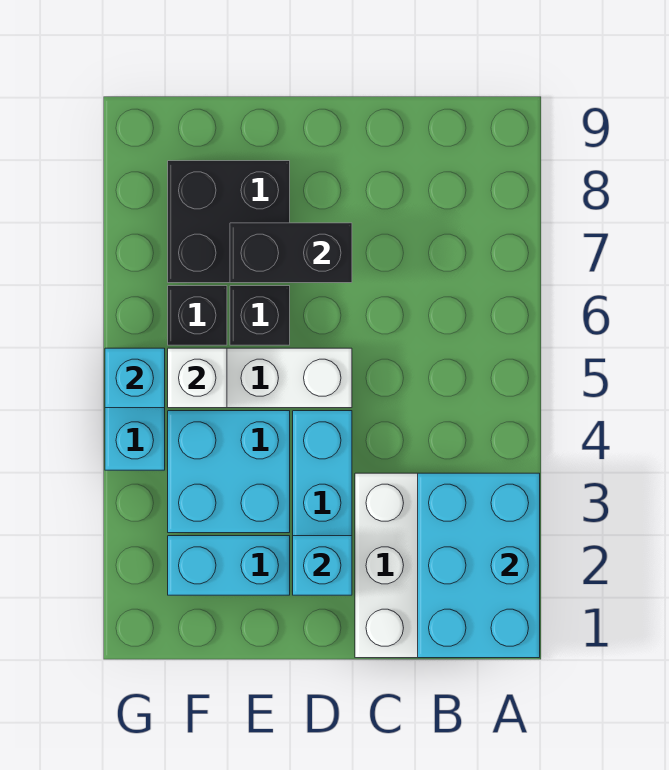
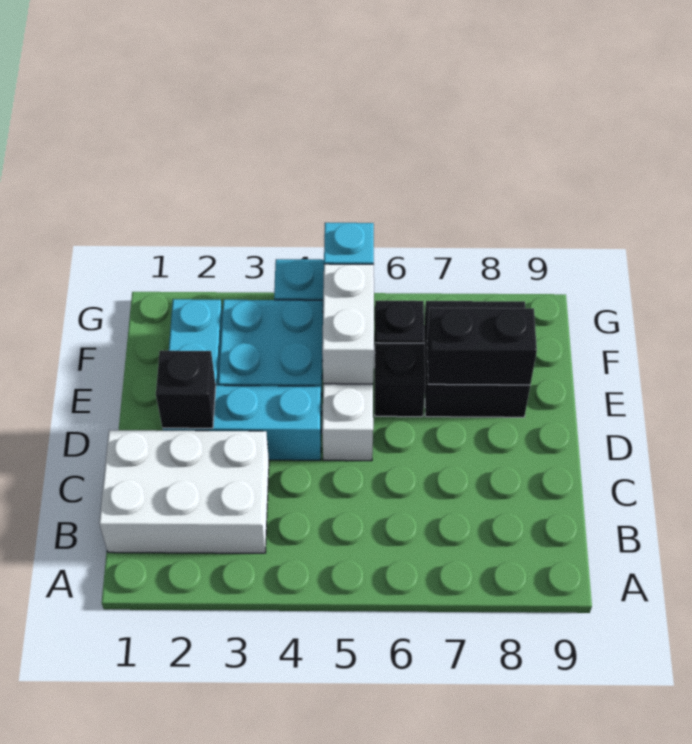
cyan brick A1:B3 level 2 -> none
cyan brick D2 level 2 -> black brick D2 level 2
black brick D7:E7 level 2 -> black brick E7:E8 level 2
white brick F5 level 2 -> white brick E5:F5 level 2

